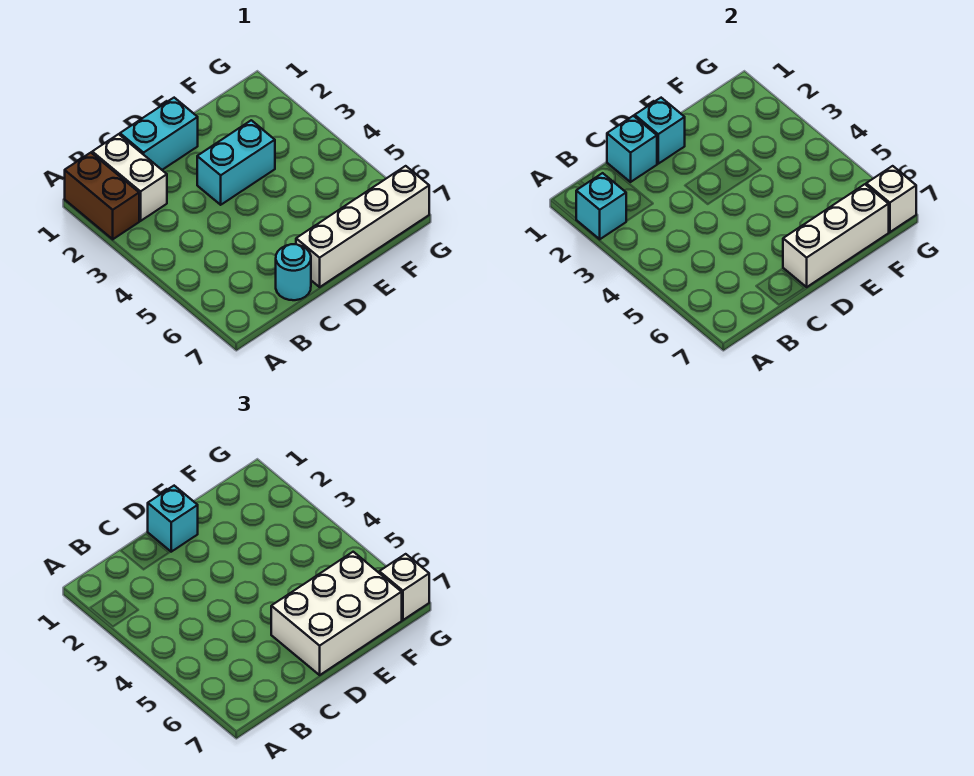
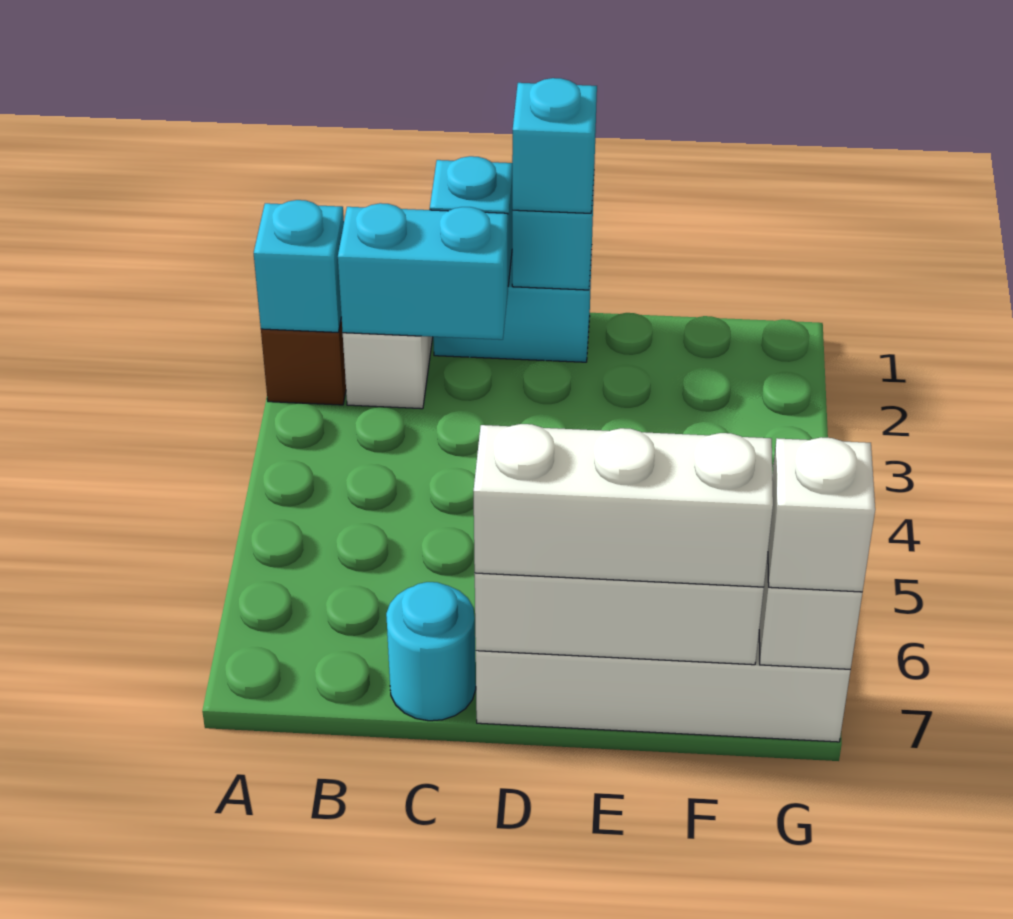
cyan brick D3:E3 level 1 -> cyan brick B2:C2 level 2
white brick D6:F7 level 3 -> white brick D7:F7 level 3

